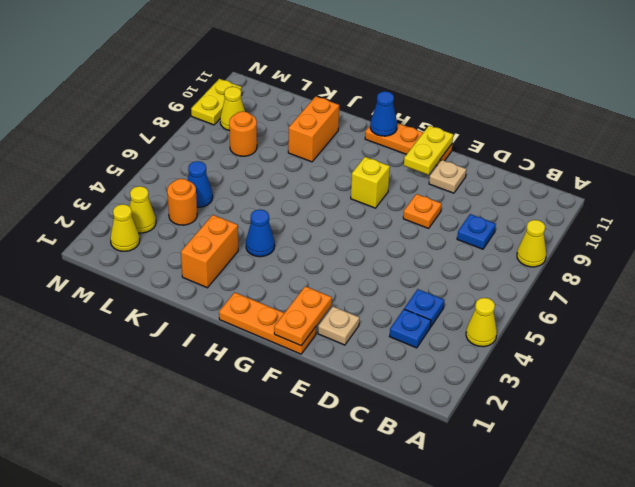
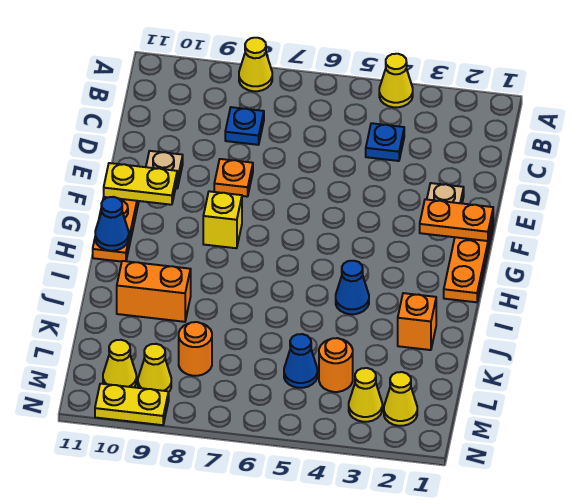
blue plate C3 level 1 -> none
orange brick J2:J3 level 1 -> orange brick J2 level 1
none -> yellow cone M10 level 1

